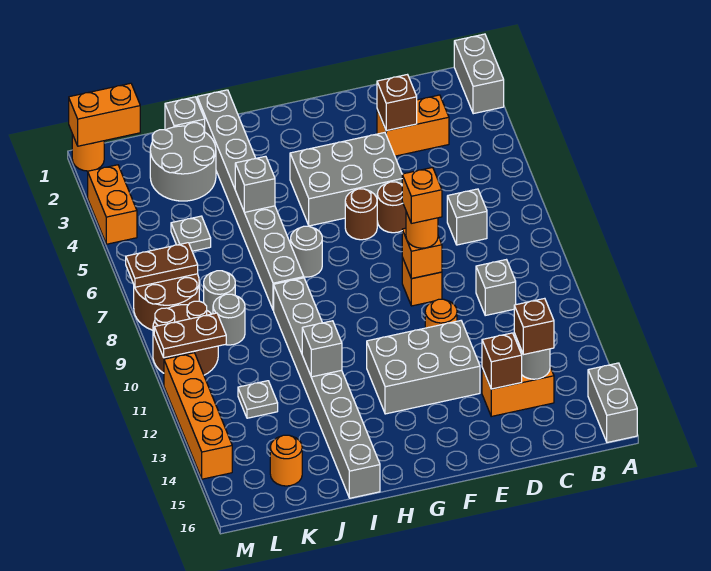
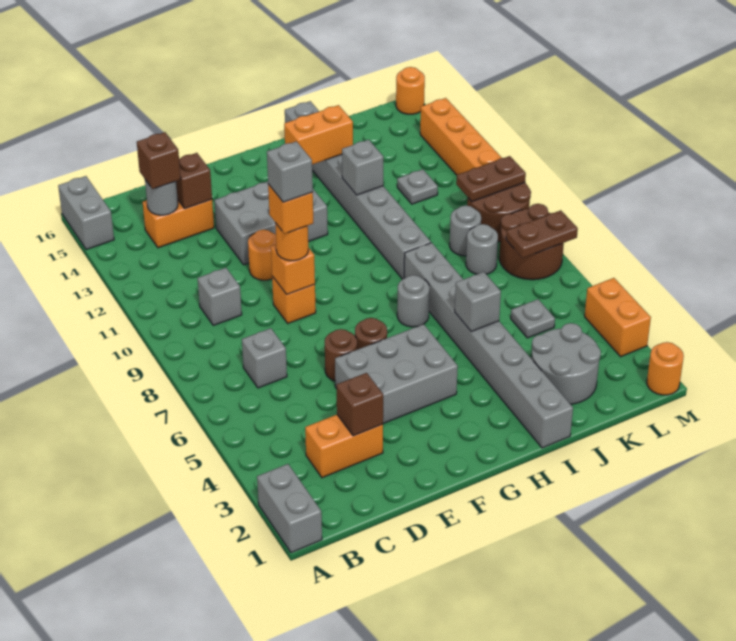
grey brick J1 level 1 -> grey brick E9 level 5
orange round brick K15 level 1 -> orange round brick M16 level 1
orange brick L1:M1 level 2 -> orange brick H14:I14 level 2

